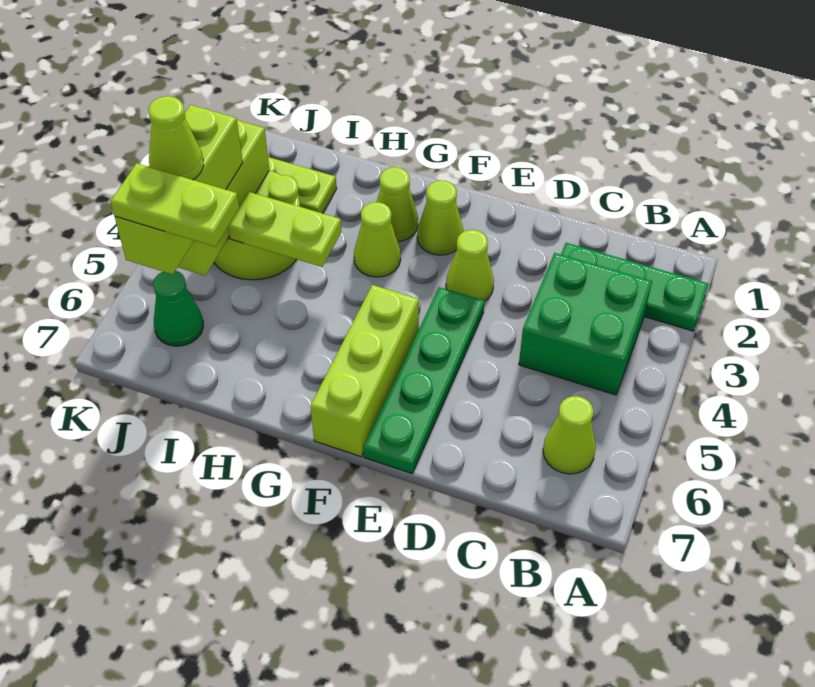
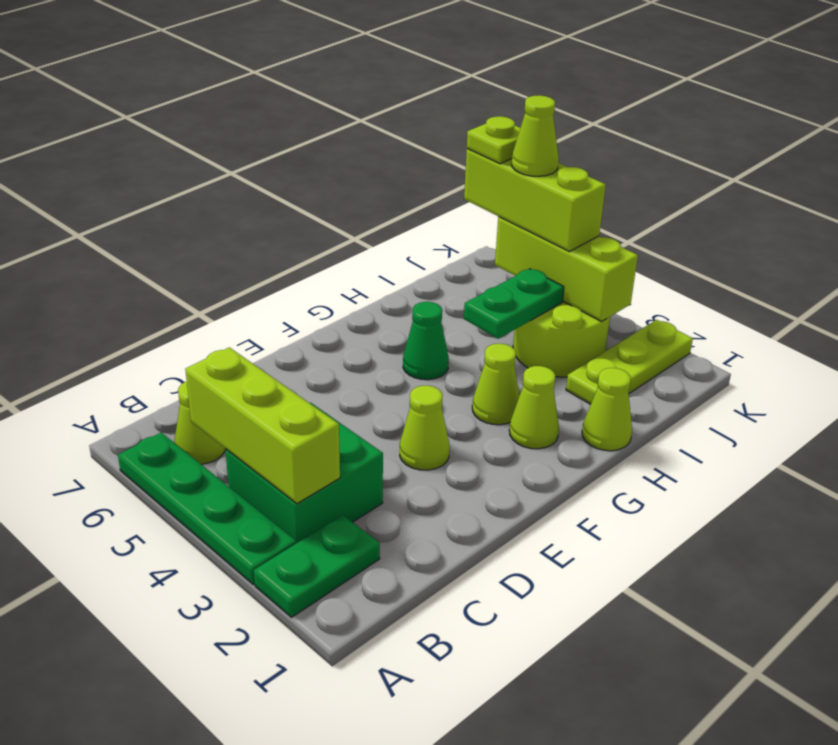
green plate A2:C2 level 1 -> green plate A2:B2 level 1
green plate E4:E7 level 1 -> green plate A3:A6 level 1
lime cone F2 level 1 -> lime cone H1 level 1
lime brick F5:F7 level 1 -> lime brick B3:B5 level 2
lime plate H4:I4 level 2 -> green plate H4:I4 level 2
lime plate I6:J6 level 4 -> lime plate J6 level 4
green cone J6 level 1 -> green cone G5 level 1

